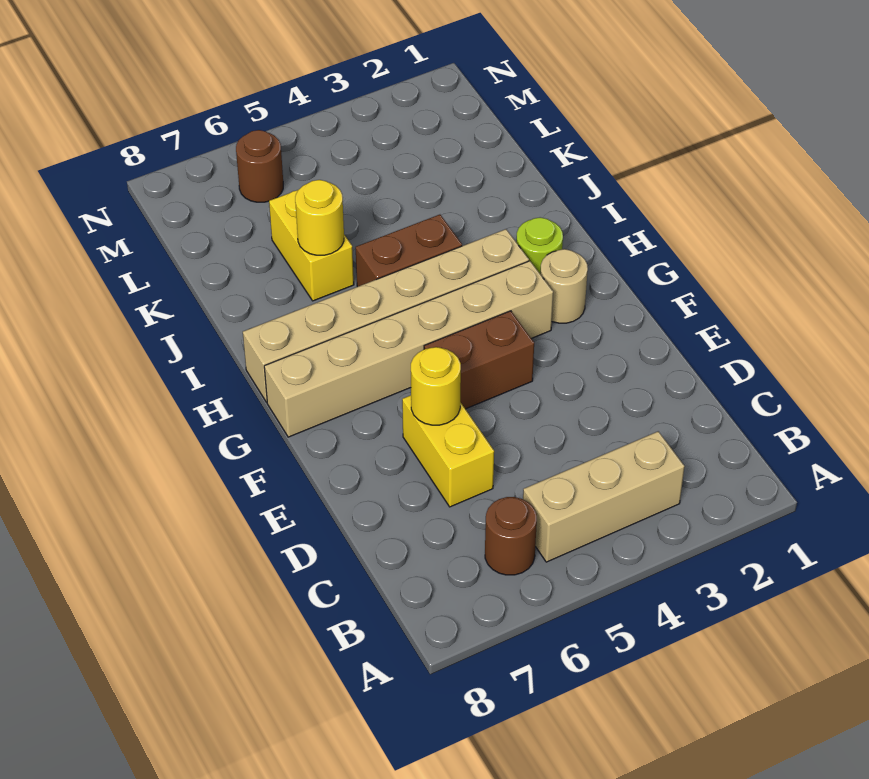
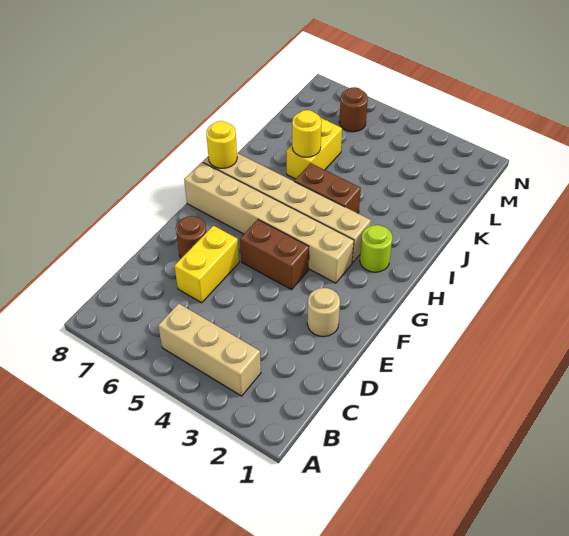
brown round brick B6 level 1 -> brown round brick E7 level 1
yellow round brick E6 level 2 -> yellow round brick H8 level 2
tan round brick G2 level 1 -> tan round brick E2 level 1

